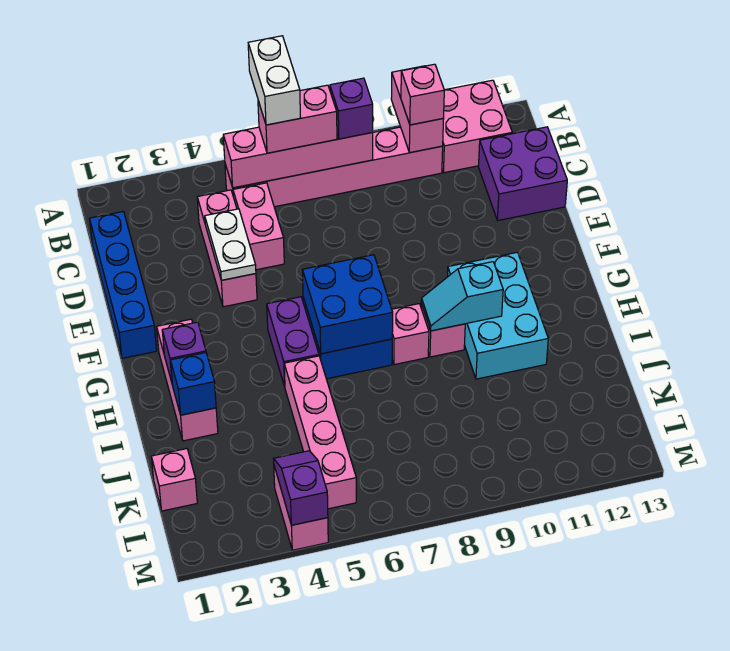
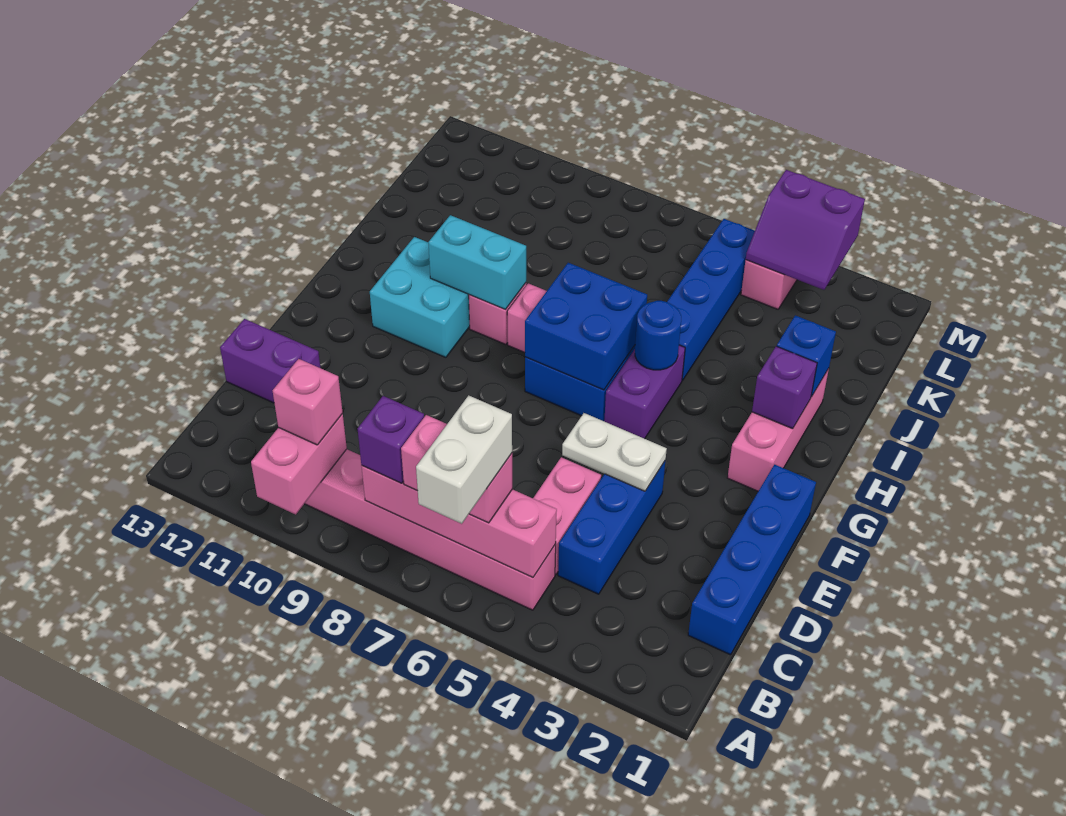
pink brick A11:B12 level 1 -> none
pink brick C4:E4 level 1 -> blue brick C4:E4 level 1
purple brick C12:D13 level 1 -> purple brick D12:D13 level 1
white plate D4:E4 level 2 -> white plate E4:E5 level 2
cyan brick G10:I11 level 1 -> cyan brick G10:H11 level 1
none -> blue round brick H5 level 2
cyan slope H9:H10 level 2 top 10 -> cyan brick H9:H10 level 2
pink brick I5:L5 level 1 -> blue brick I5:L5 level 1
pink brick K1 level 1 -> none
purple slope L4:M4 level 2 top M -> purple slope L3:M4 level 2 top M

